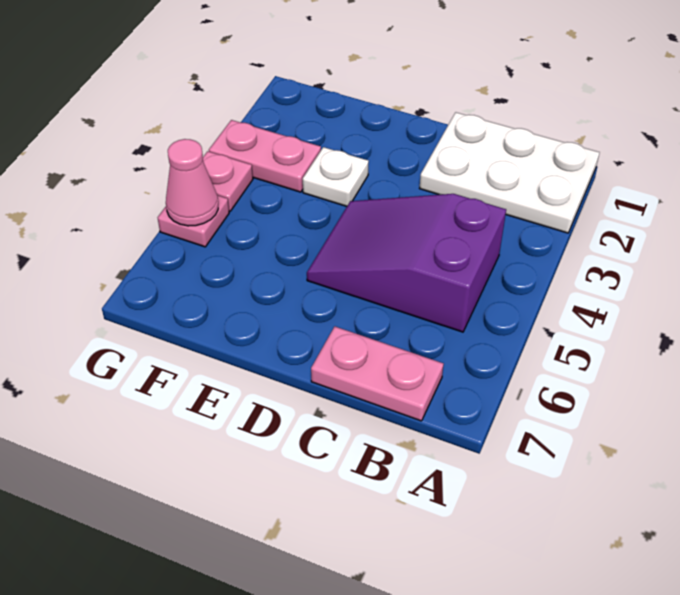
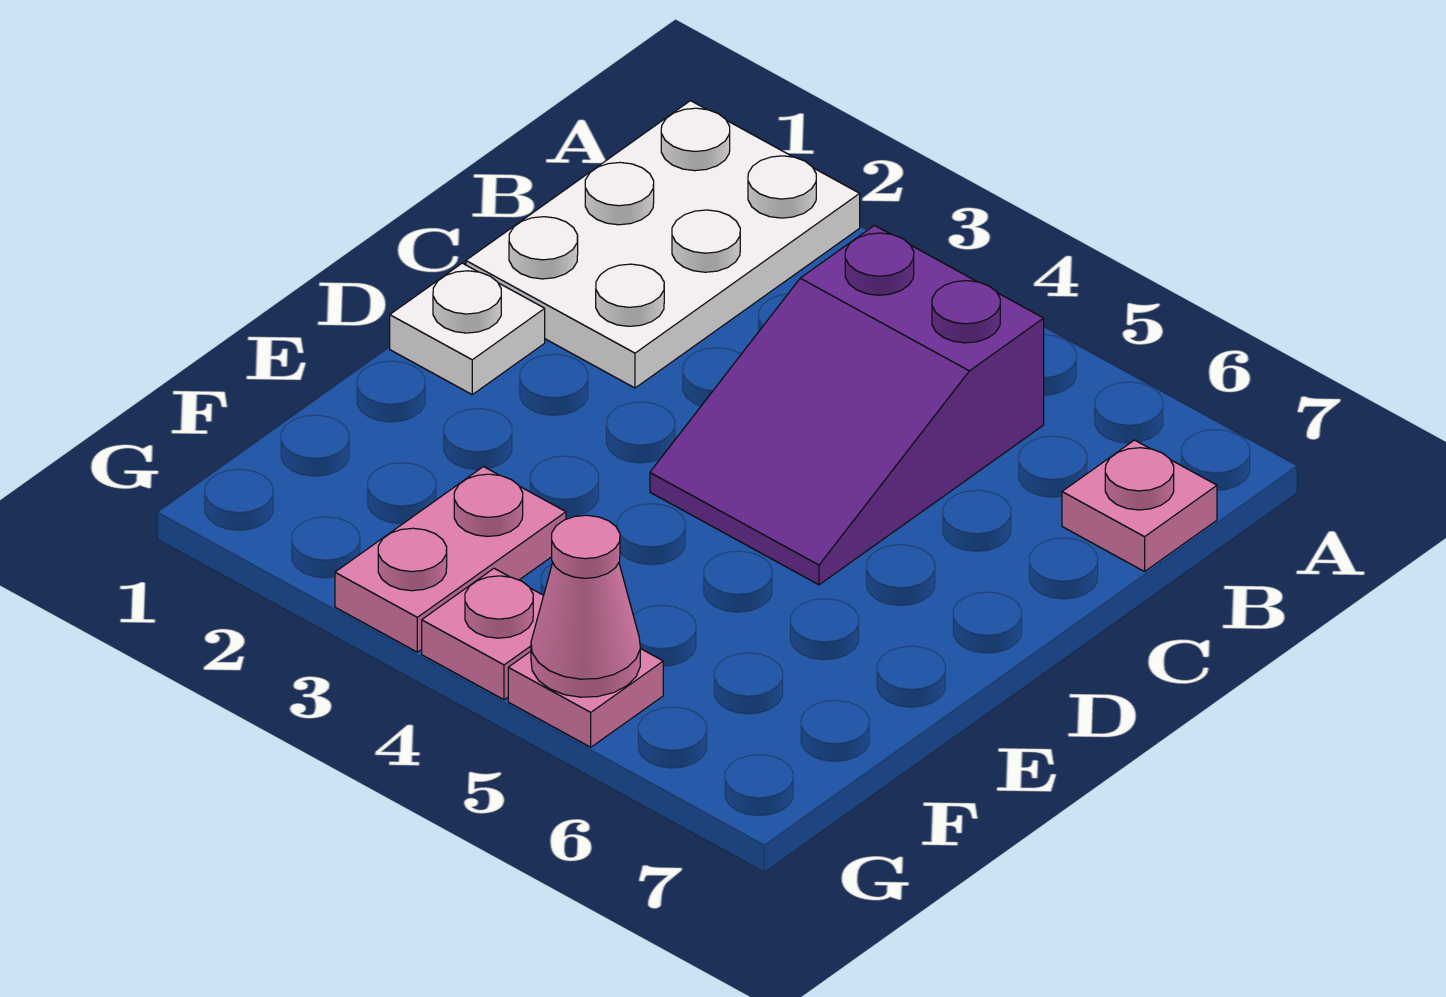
pink plate B7:C7 level 1 -> pink plate B7 level 1
white plate E3 level 1 -> white plate D1 level 1

